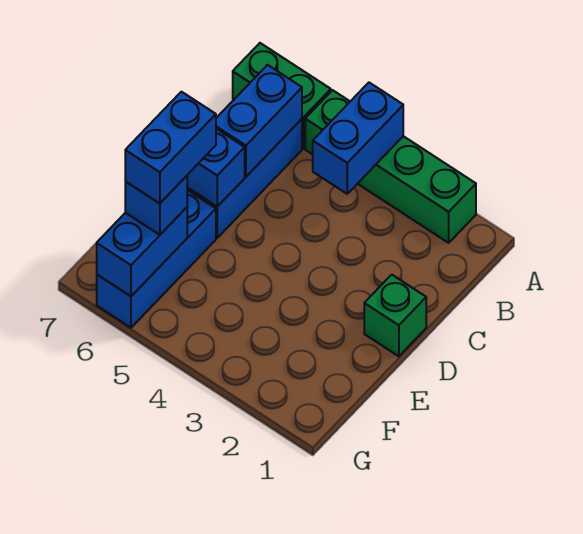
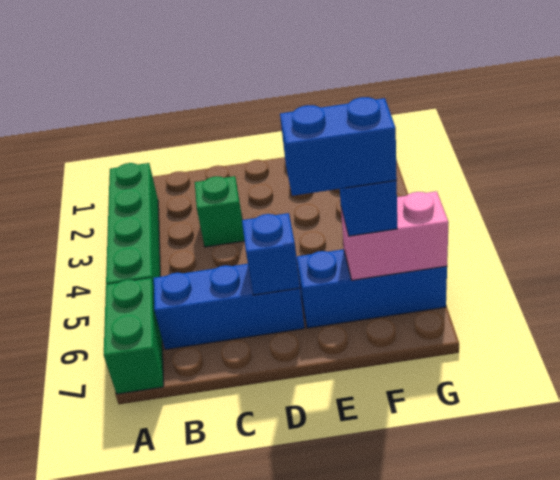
blue brick A4:B4 level 2 -> none
blue brick B6:C6 level 2 -> none
green brick D1 level 1 -> green brick C3 level 1
blue brick F6:G6 level 2 -> pink brick F6:G6 level 2

